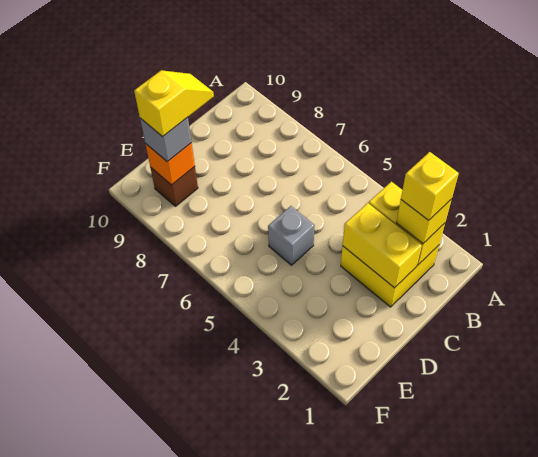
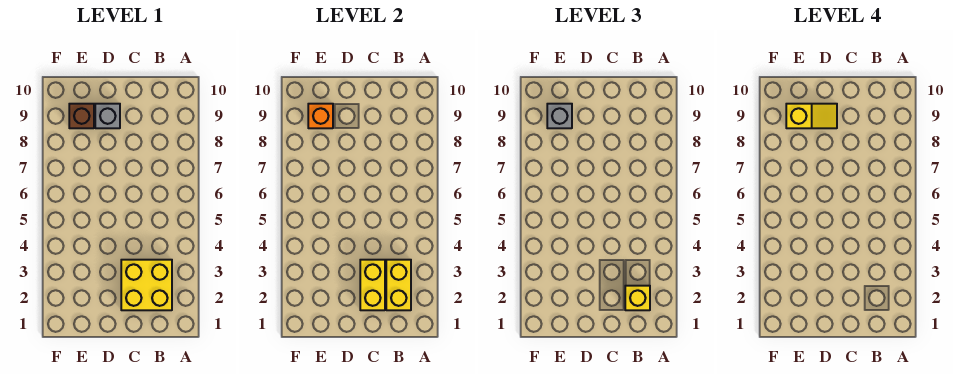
yellow brick B2 level 4 -> none
grey brick D5 level 1 -> grey brick D9 level 1

